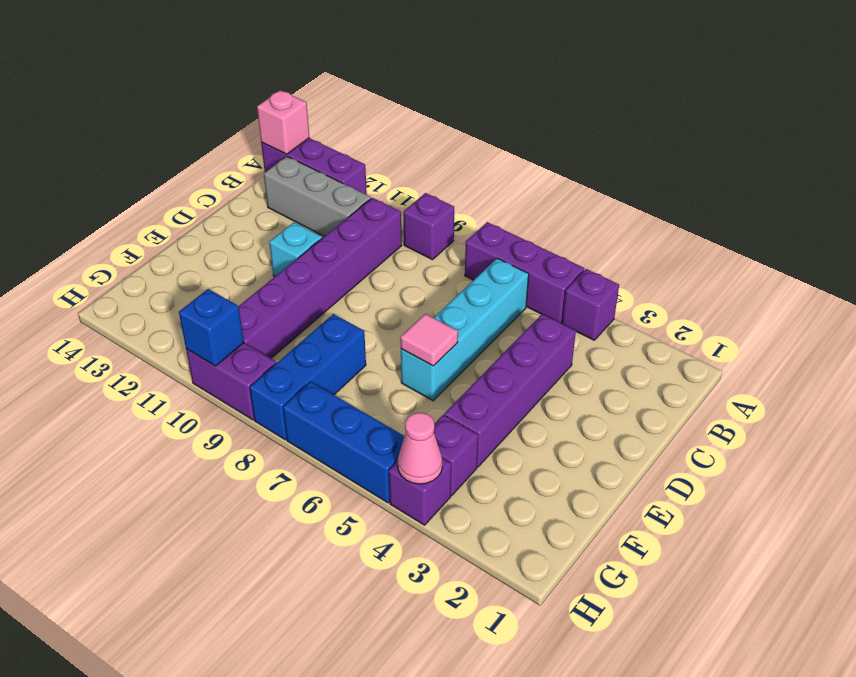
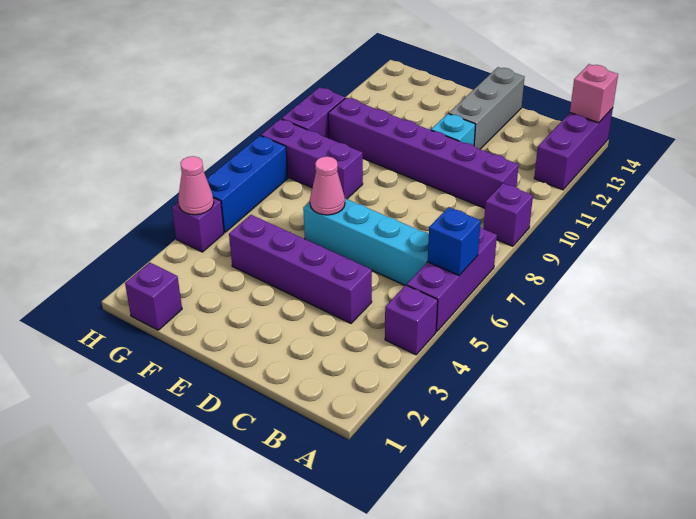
grey brick B11:B13 level 1 -> grey brick D12:D14 level 1
pink tile E6 level 2 -> pink cone E6 level 2
blue brick F8:H8 level 1 -> purple brick F8:H8 level 1
purple brick G4 level 1 -> purple brick G1 level 1
blue brick H10 level 2 -> blue brick A6 level 2

